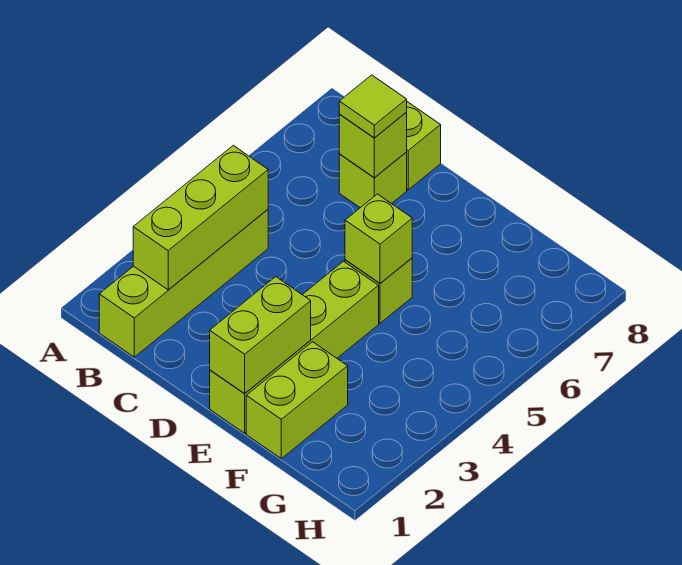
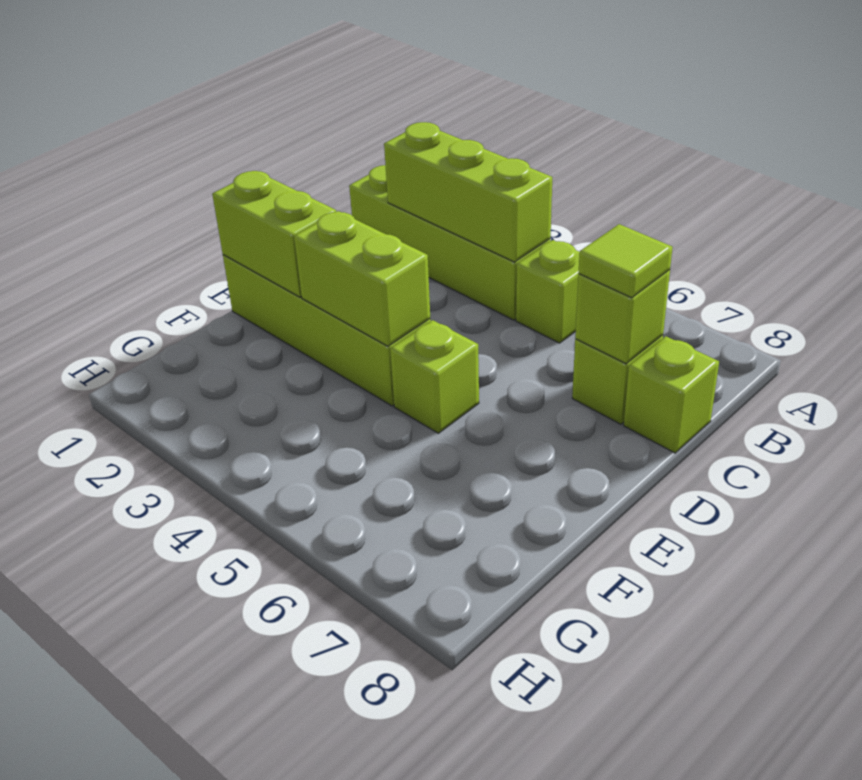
lime brick E5 level 2 -> lime brick B5 level 1
lime brick F1:F2 level 1 -> lime brick E3:E4 level 2

